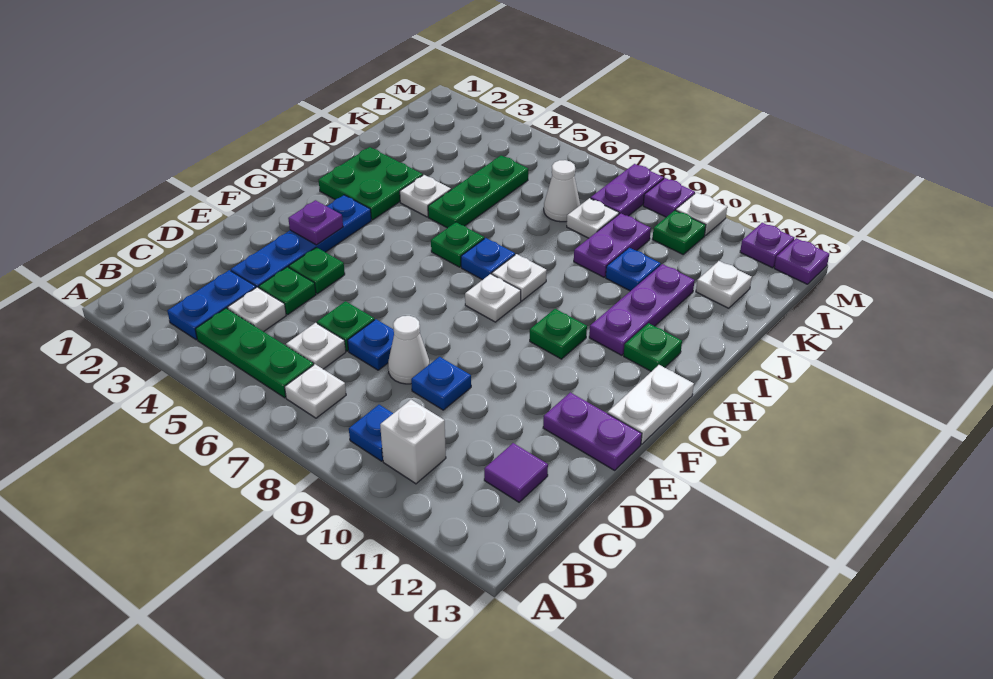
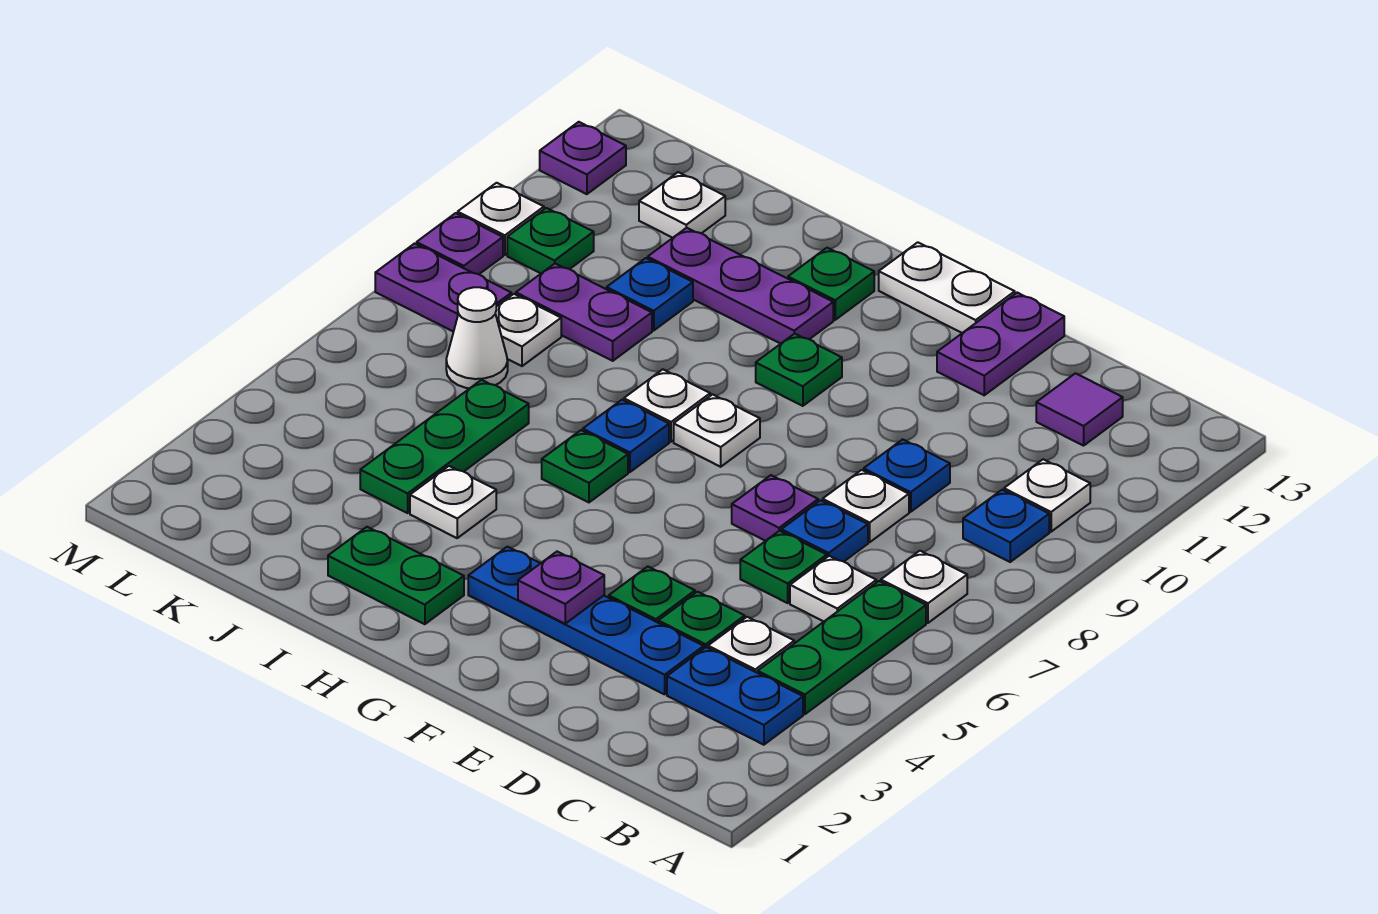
white brick B10 level 1 -> white plate B10 level 1
white cone D8 level 1 -> white plate D8 level 1
green plate H2:I3 level 1 -> green plate H2:I2 level 1
green plate I5:K5 level 1 -> green plate J4:J6 level 1
purple plate M13 level 1 -> purple plate E7 level 1

